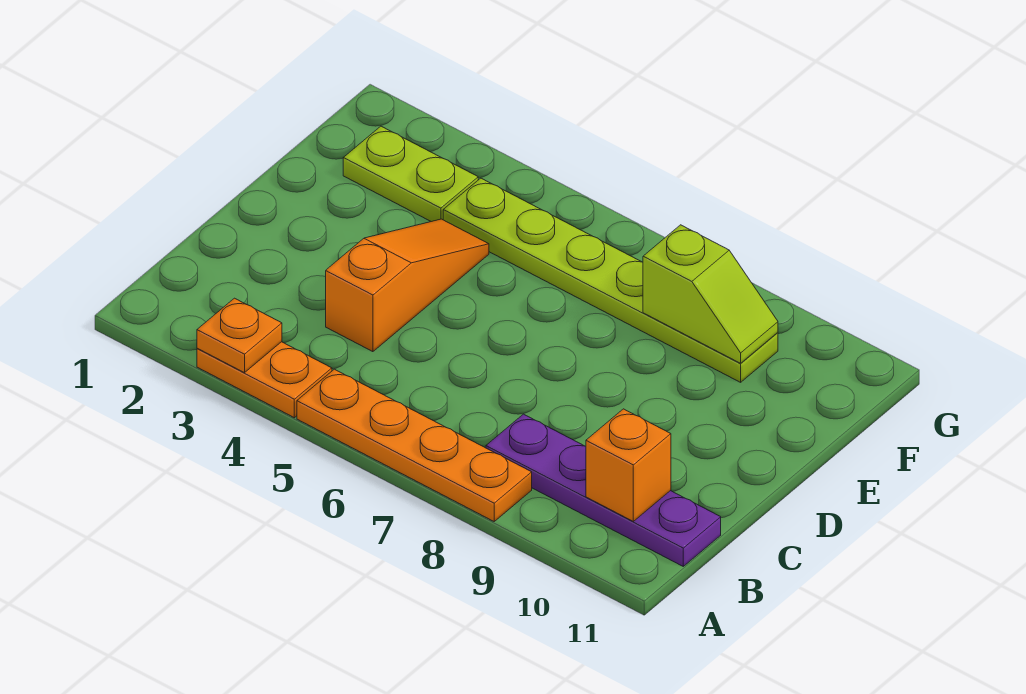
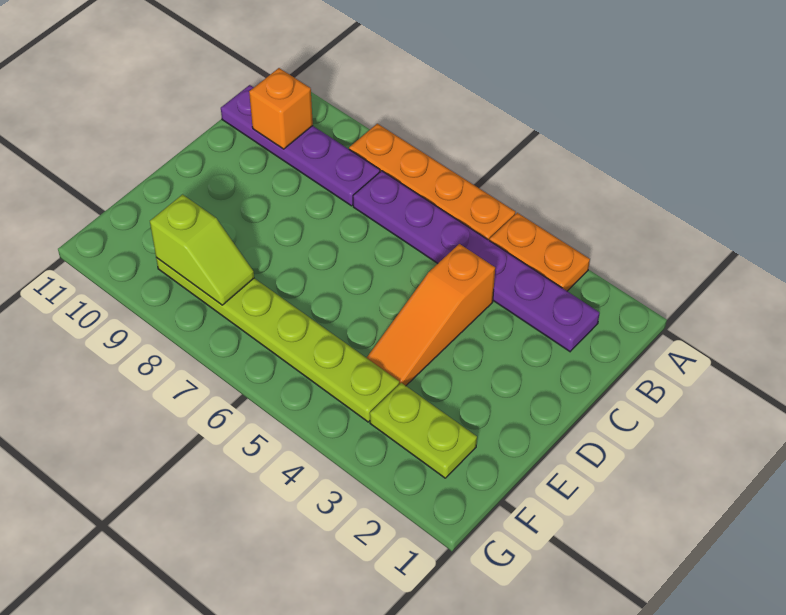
orange plate A3 level 2 -> none
none -> purple plate B2:B7 level 1
lime slope F8:F9 level 2 top 8 -> lime slope F8:F9 level 2 top 9

